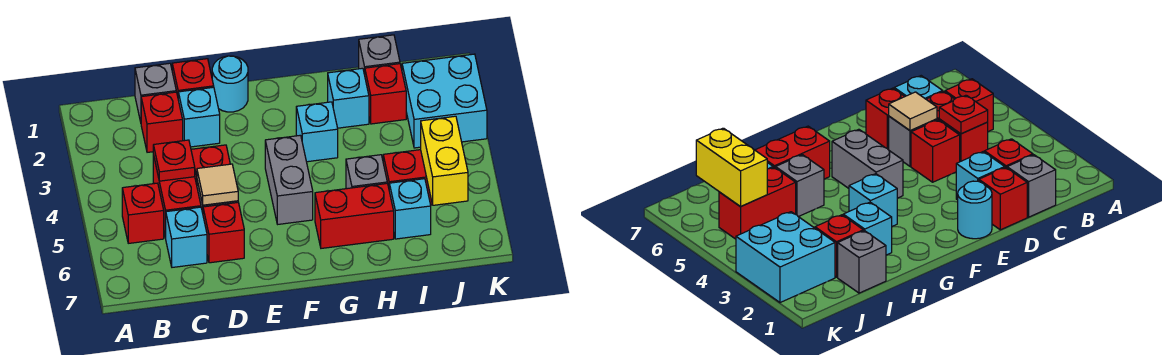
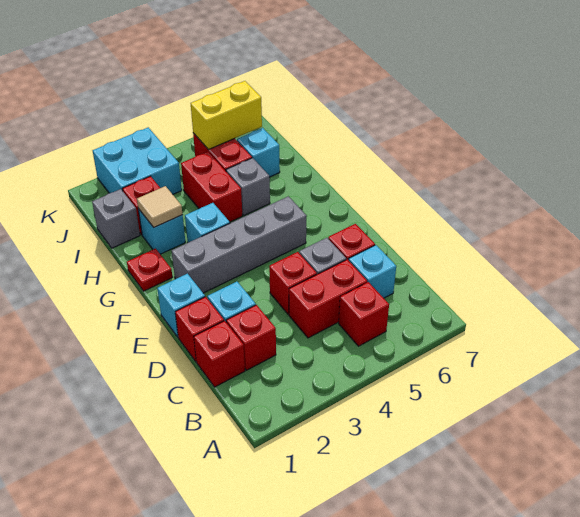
grey brick C1 level 1 -> red brick C1 level 1
red plate C4 level 2 -> red plate G1 level 1
tan tile D5 level 2 -> tan tile H2 level 2
cyan round brick E1 level 1 -> cyan brick E1 level 1
grey brick F4:F5 level 1 -> grey brick F2:F5 level 1
red brick G6:H6 level 1 -> red brick H4:I4 level 1

